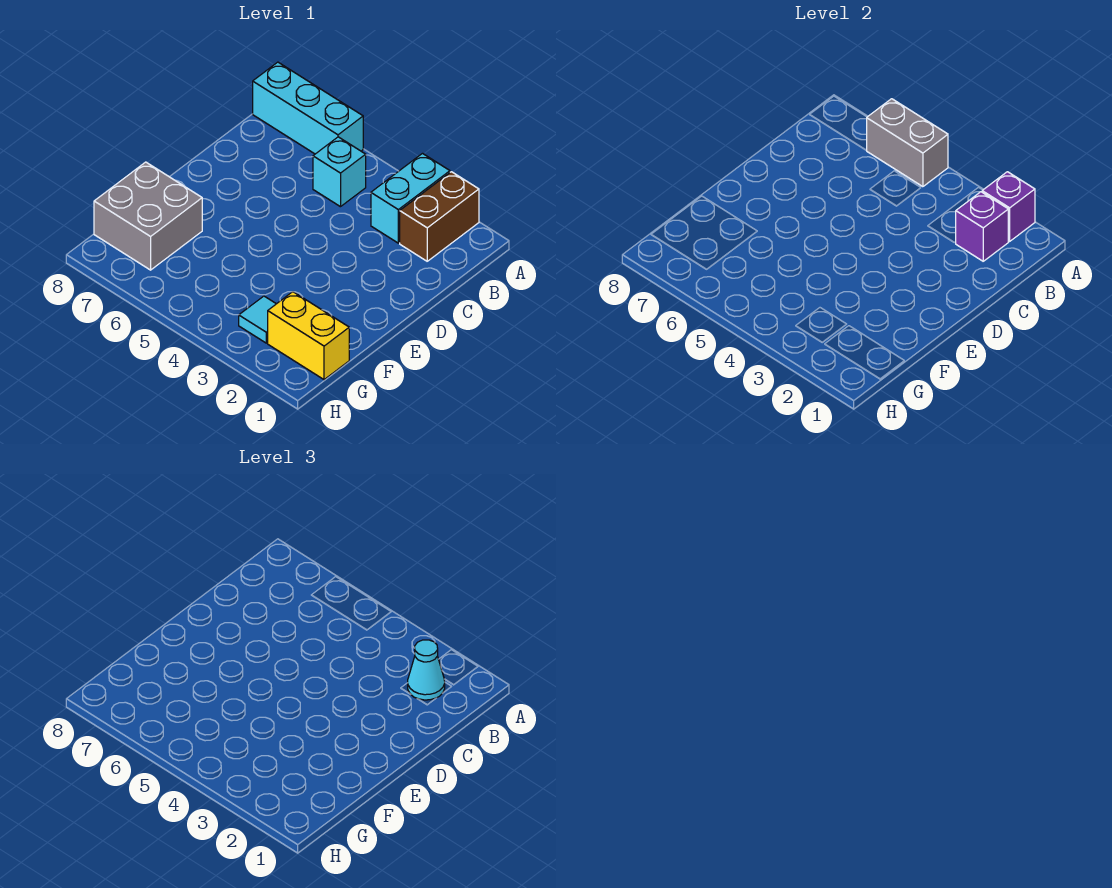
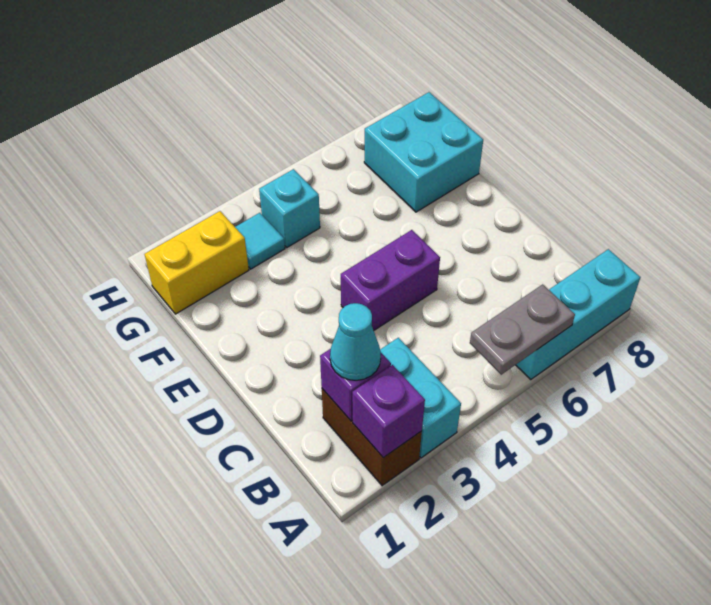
grey brick A5:A6 level 2 -> grey plate A5:A6 level 2
cyan brick B5 level 1 -> cyan brick G4 level 1
none -> purple brick D4:D5 level 1
grey brick F7:G8 level 1 -> cyan brick F7:G8 level 1

